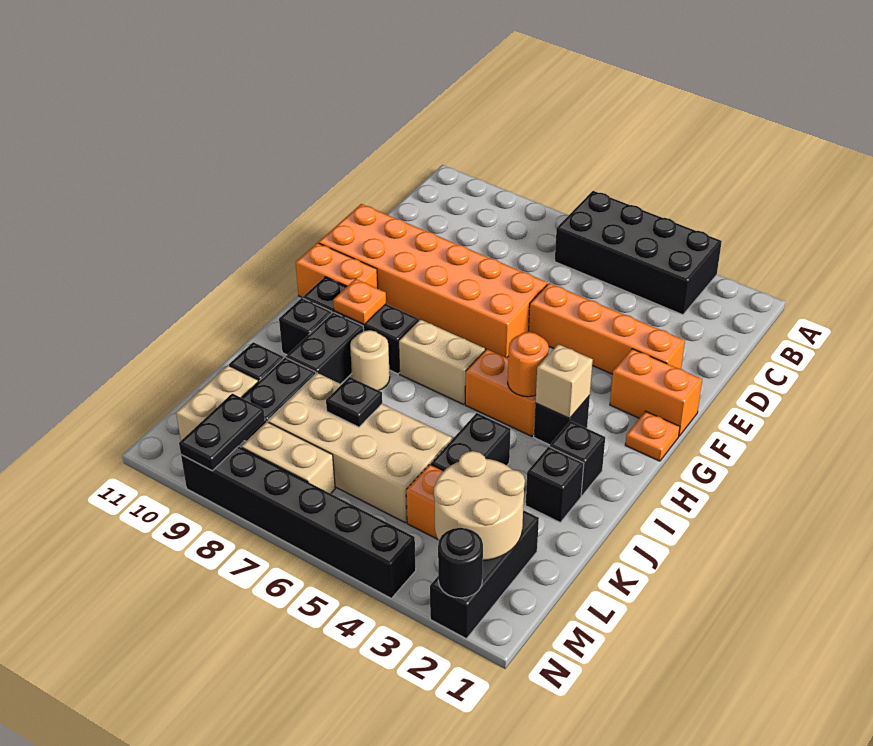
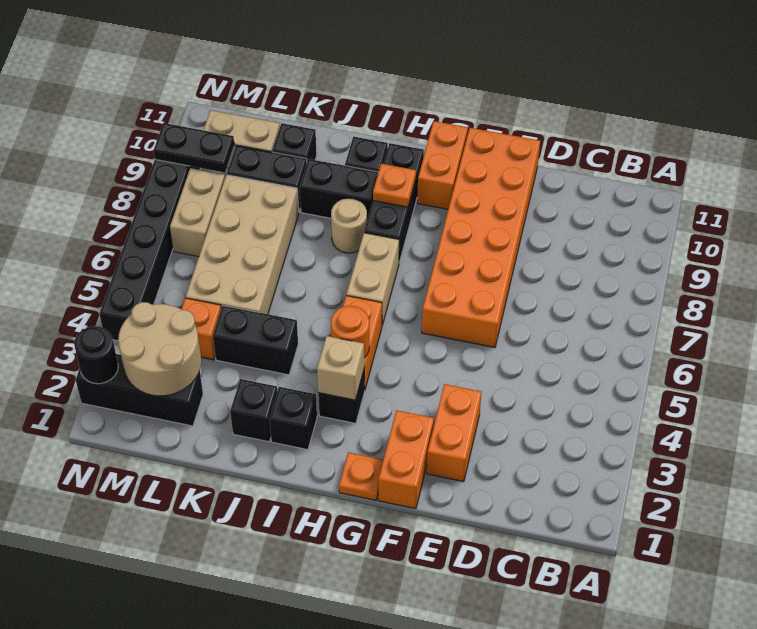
black brick A3:B6 level 1 -> none
orange brick E2:E5 level 1 -> orange brick E2:E3 level 1
black plate K7 level 2 -> none

